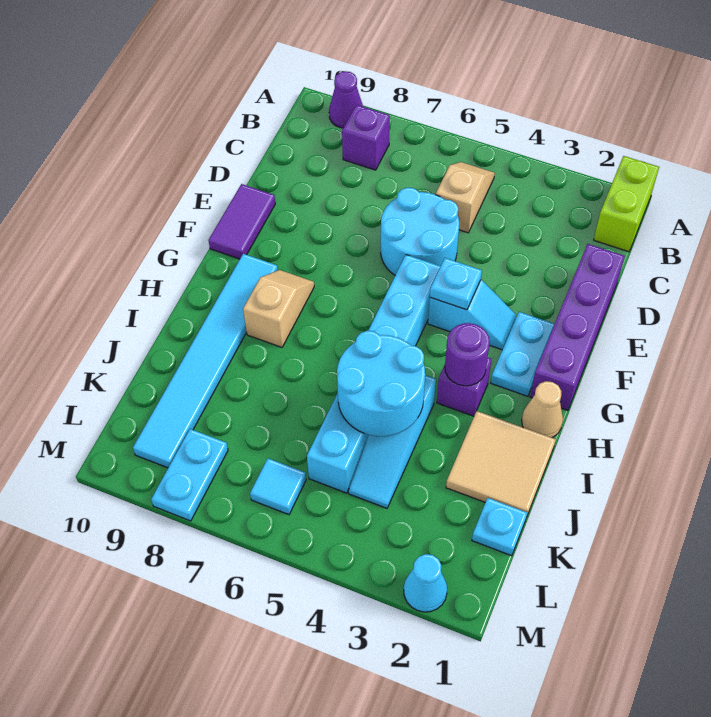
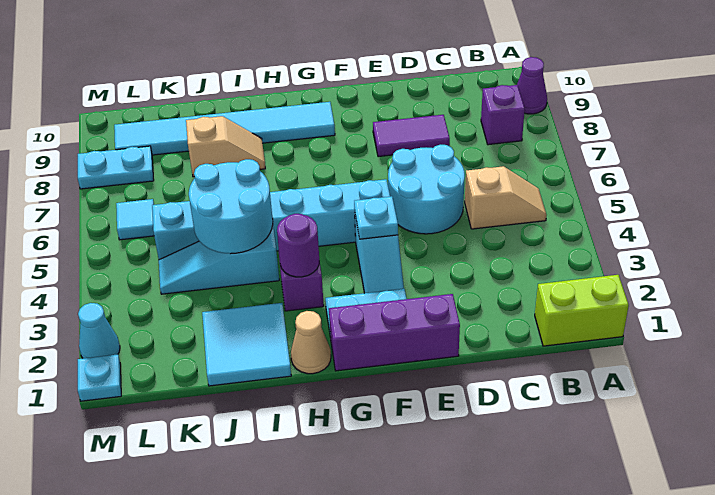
purple brick D1:G1 level 1 -> purple brick E1:G1 level 1
purple tile E10:F10 level 1 -> purple tile D8:E8 level 1
tan slope G8:H8 level 1 top H -> tan slope I8:J8 level 1 top J
tan tile I1:J2 level 1 -> cyan tile I1:J2 level 1
cyan plate K1 level 1 -> cyan plate M1 level 1

